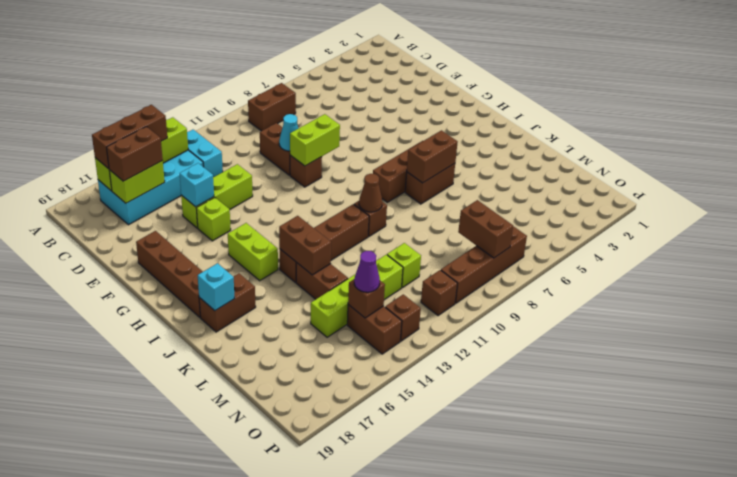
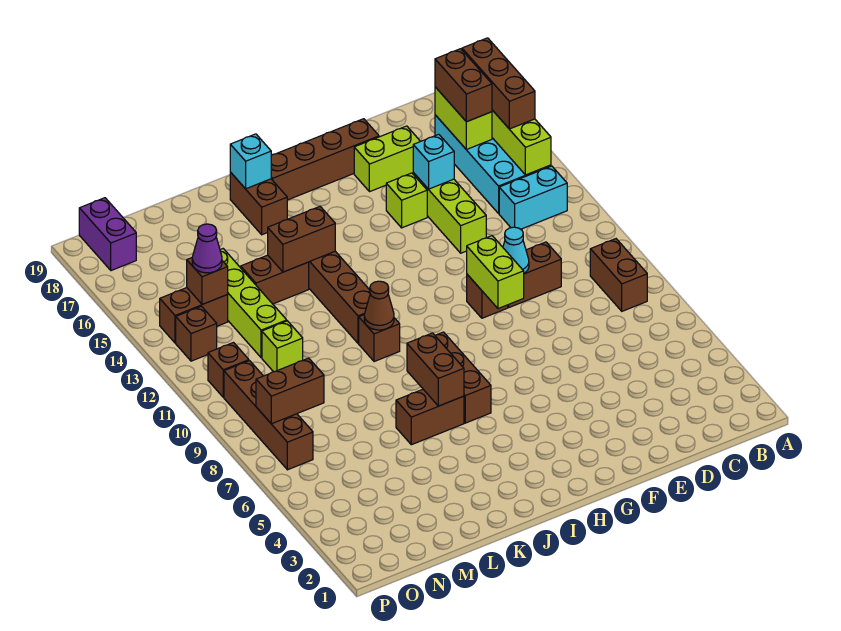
lime brick H15:I15 level 1 -> lime brick E17:F17 level 1
brown brick J6:J7 level 1 -> brown brick J6:K6 level 1
none -> purple brick O18:O19 level 1

